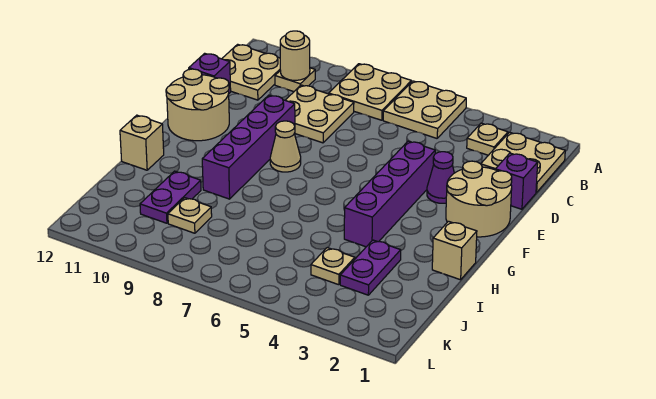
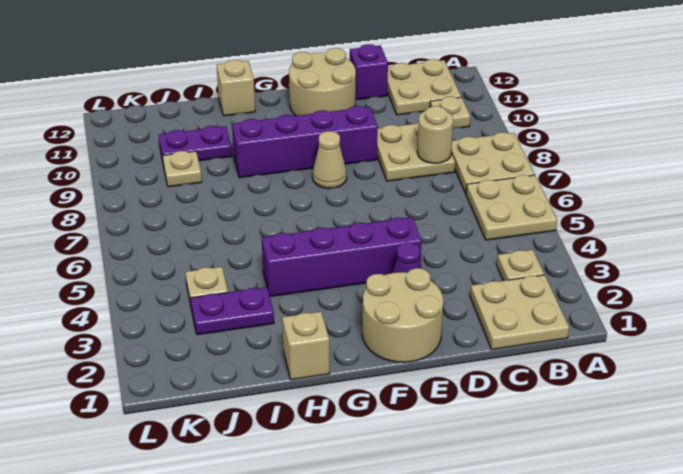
tan round brick B10 level 2 -> tan round brick C8 level 2
purple brick D1 level 1 -> none

